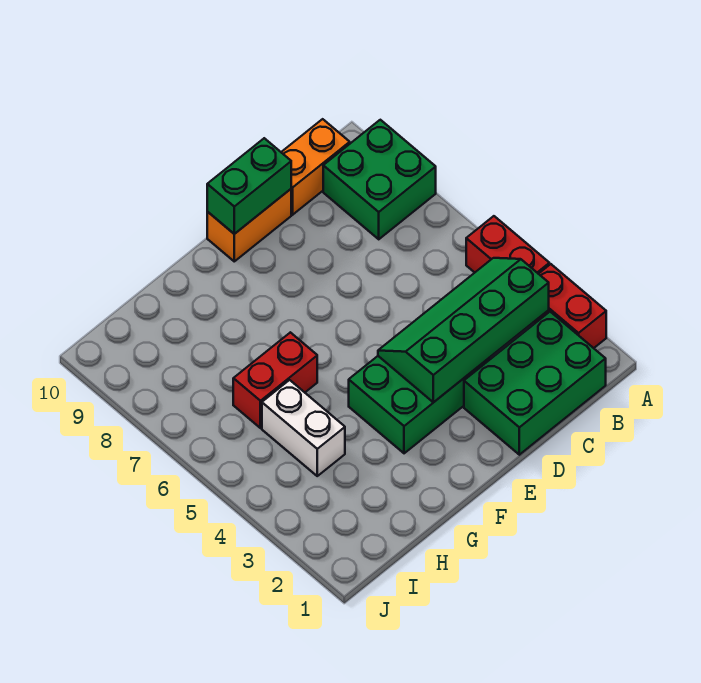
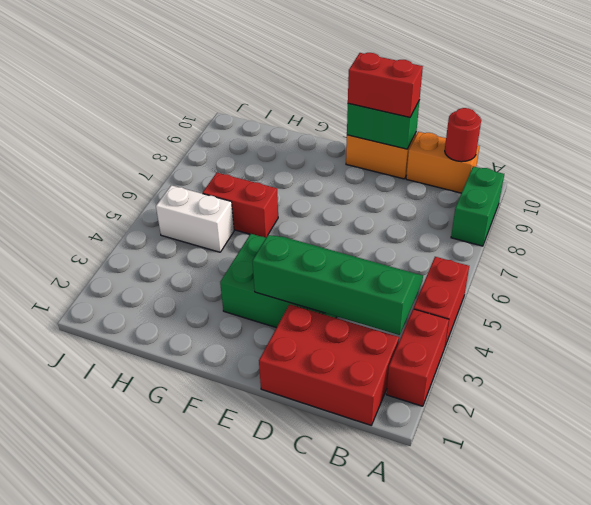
green brick A8:B9 level 1 -> green brick A8:A9 level 1
green brick B1:D2 level 1 -> red brick B1:D2 level 1
none -> red round brick B10 level 2
none -> red brick D10:E10 level 3
white brick H4:H5 level 1 -> white brick H5:I5 level 1

